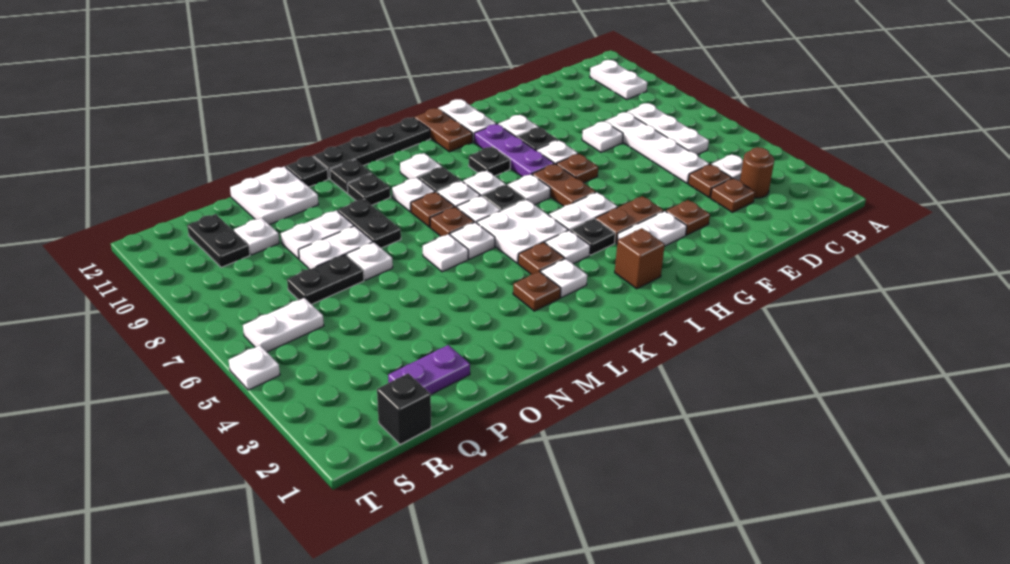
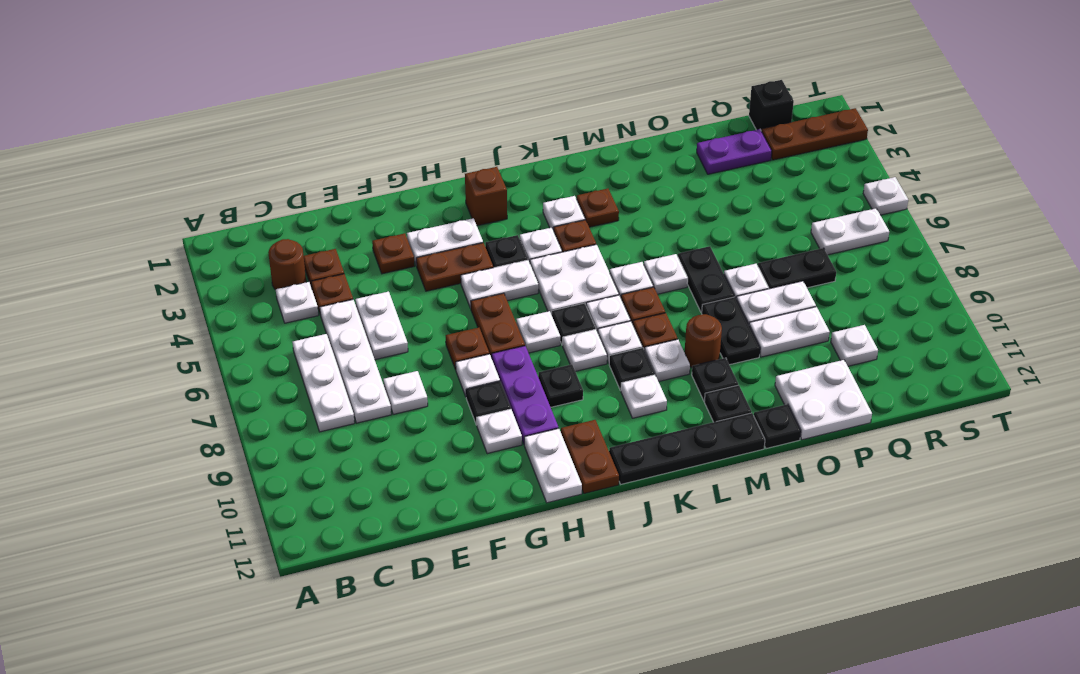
white plate B10:B11 level 1 -> white plate E5:E6 level 1
none -> brown round brick M9 level 1
none -> brown plate R2:T2 level 1
black plate R10:R11 level 1 -> black plate N6:N7 level 1

